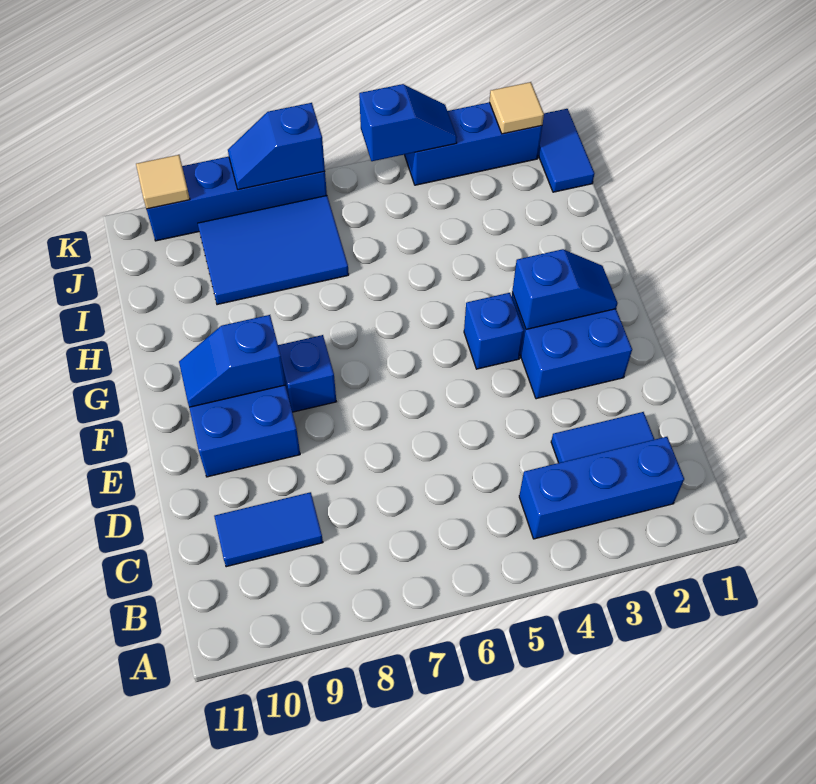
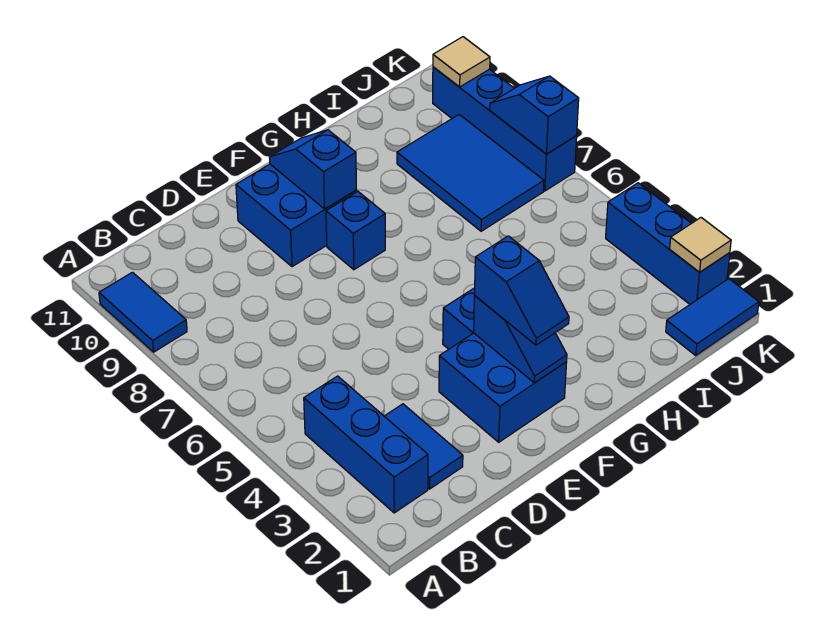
blue tile C9:C10 level 1 -> blue tile A9:A10 level 1
blue slope K4:K5 level 2 top 5 -> blue slope F2:F3 level 3 top 3

